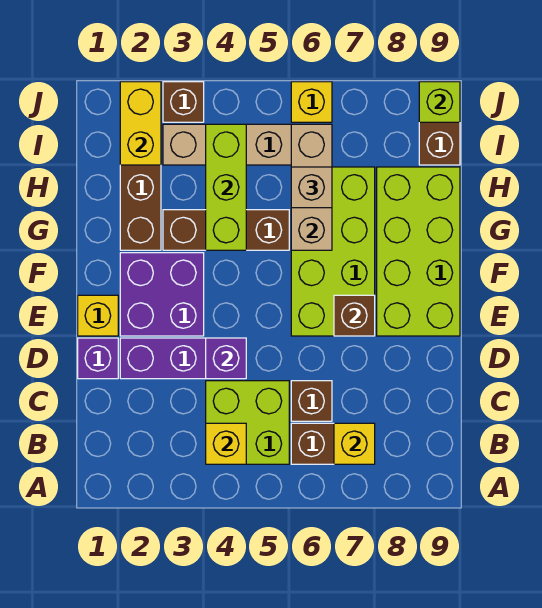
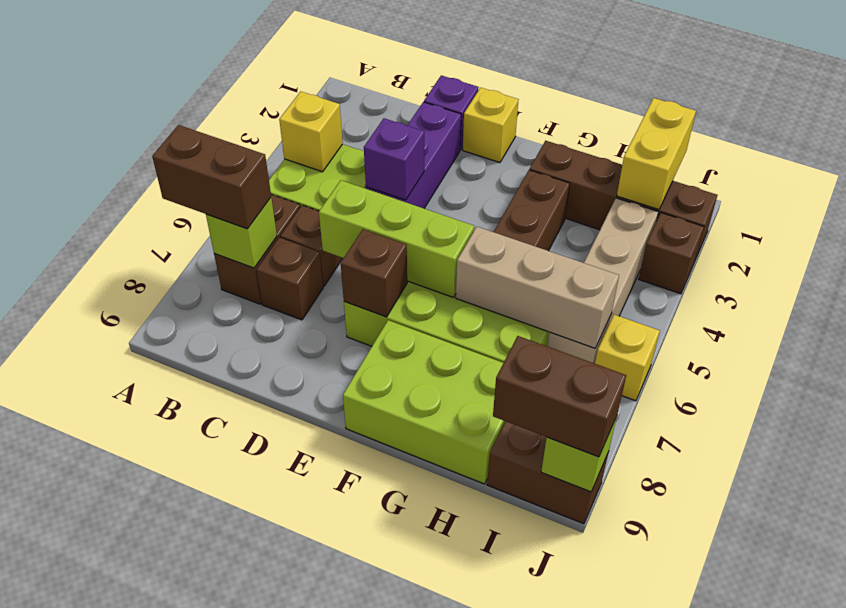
none -> brown brick A7:B7 level 3
yellow brick B7 level 2 -> lime brick B7 level 2
none -> brown brick C7 level 1
purple brick E2:F3 level 1 -> none
lime brick E8:H9 level 1 -> lime brick F8:H9 level 1
lime brick G4:I4 level 2 -> lime brick D6:F6 level 2
tan brick H6 level 3 -> none
yellow brick I2:J2 level 2 -> yellow brick I1:I2 level 2
none -> brown brick I9:J9 level 3

